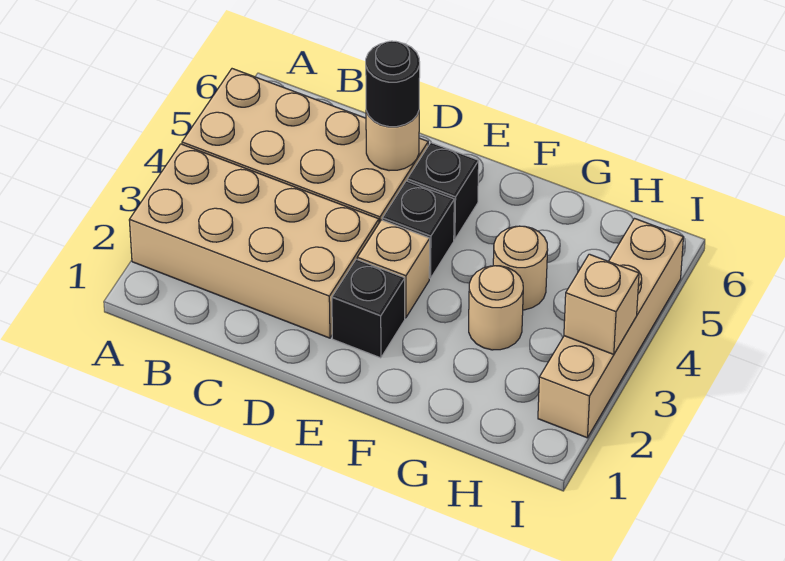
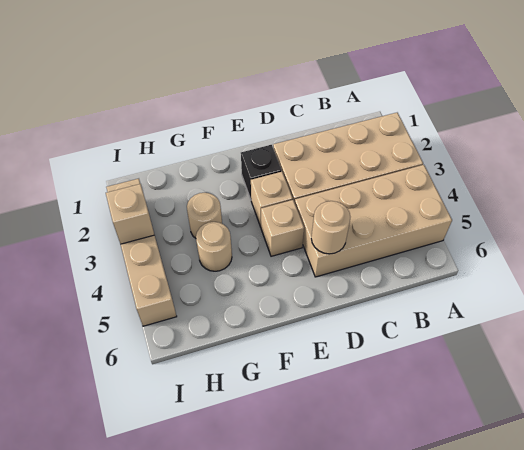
black round brick D5 level 3 -> none
black brick E4 level 1 -> tan brick E4 level 1
black brick E5 level 1 -> none

